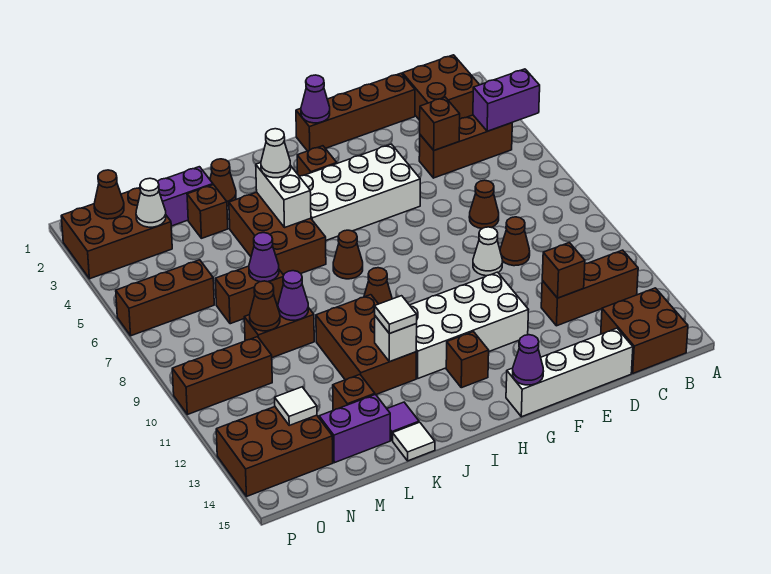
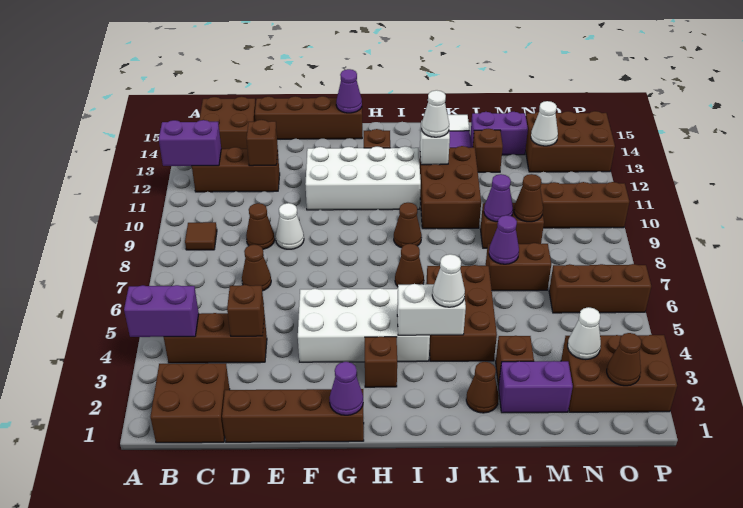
none -> purple brick A12:B12 level 2
none -> brown tile B9 level 1
white brick D15:G15 level 1 -> brown brick D15:G15 level 1
white brick J4:J5 level 2 -> white brick I4:J4 level 2
white tile J12 level 3 -> white cone J12 level 3
white tile N13 level 2 -> white cone N13 level 2

